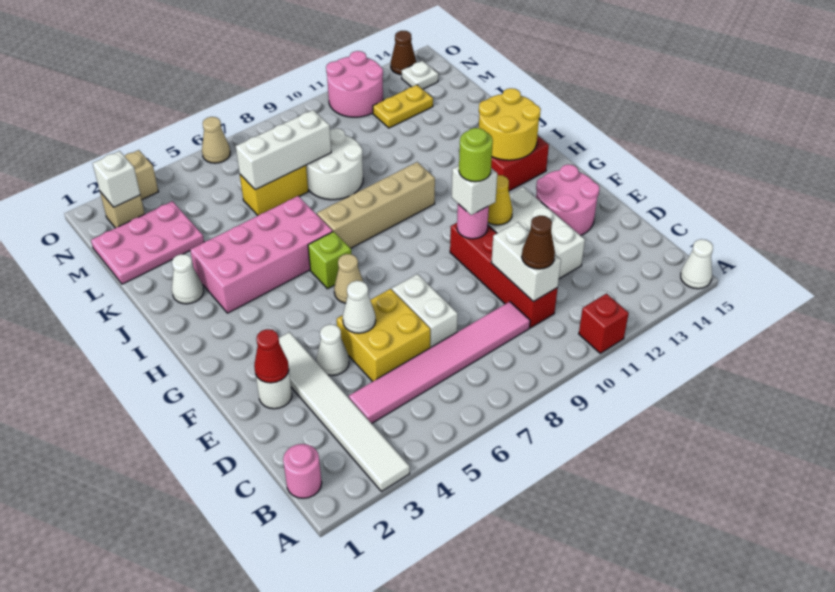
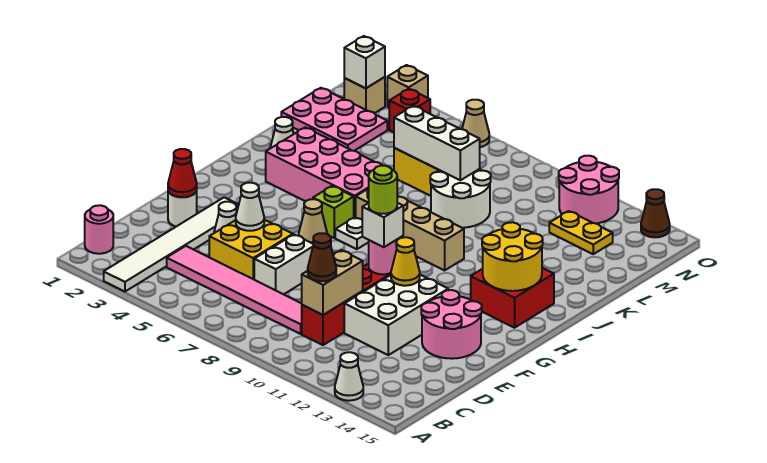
red brick A11 level 1 -> red brick N4 level 1
white cone A15 level 1 -> white cone A13 level 1
white brick C10:D10 level 2 -> tan brick C10:D10 level 2
white plate N14 level 1 -> white plate H7 level 1

